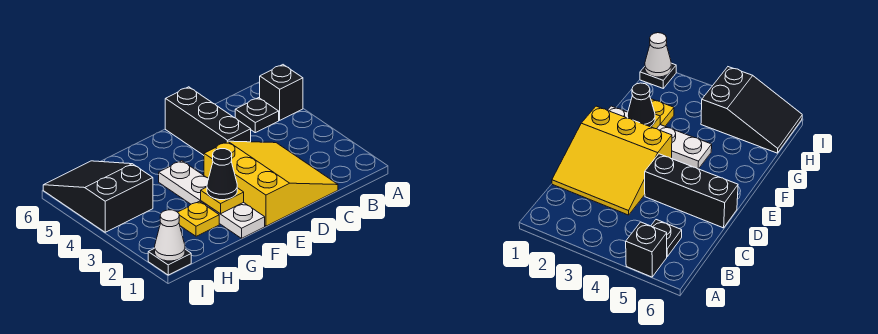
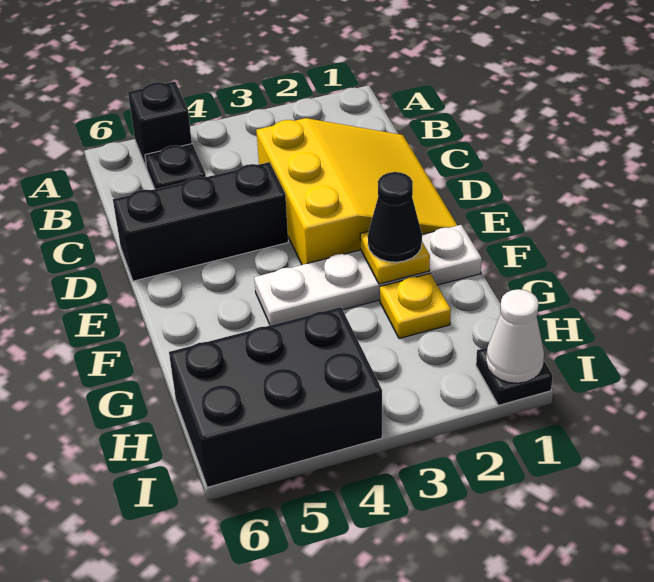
yellow slope C1:E3 level 1 top E -> yellow slope C1:E3 level 1 top 3
black slope H4:I6 level 1 top 4 -> black brick H4:I6 level 1

